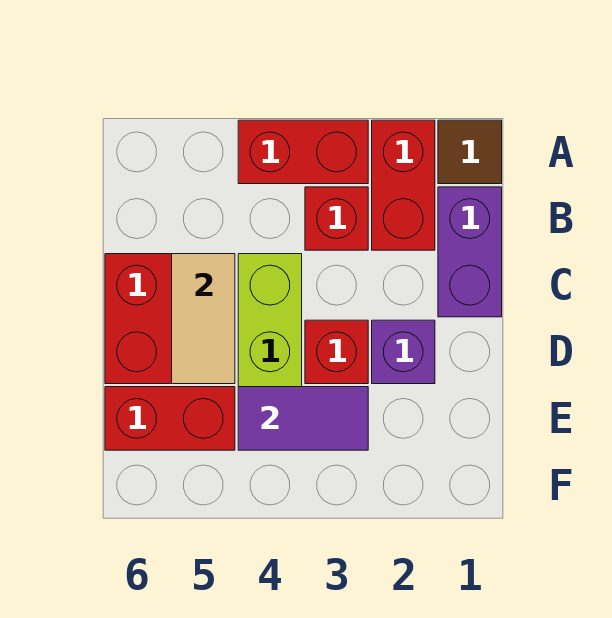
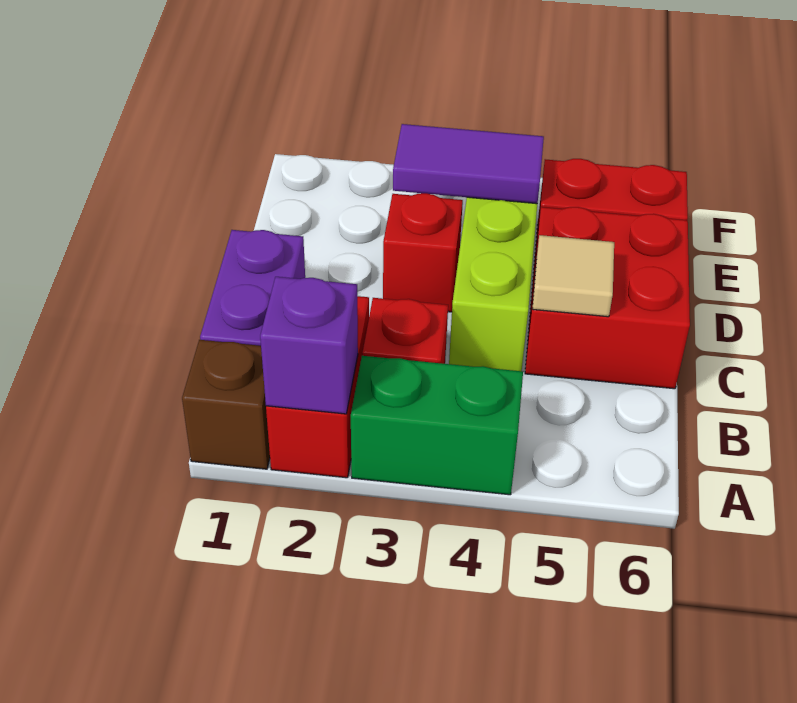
brown tile A1 level 1 -> brown brick A1 level 1
red brick A3:A4 level 1 -> green brick A3:A4 level 1
tan tile C5:D5 level 2 -> tan tile C5 level 2
purple brick D2 level 1 -> purple brick A2 level 2

